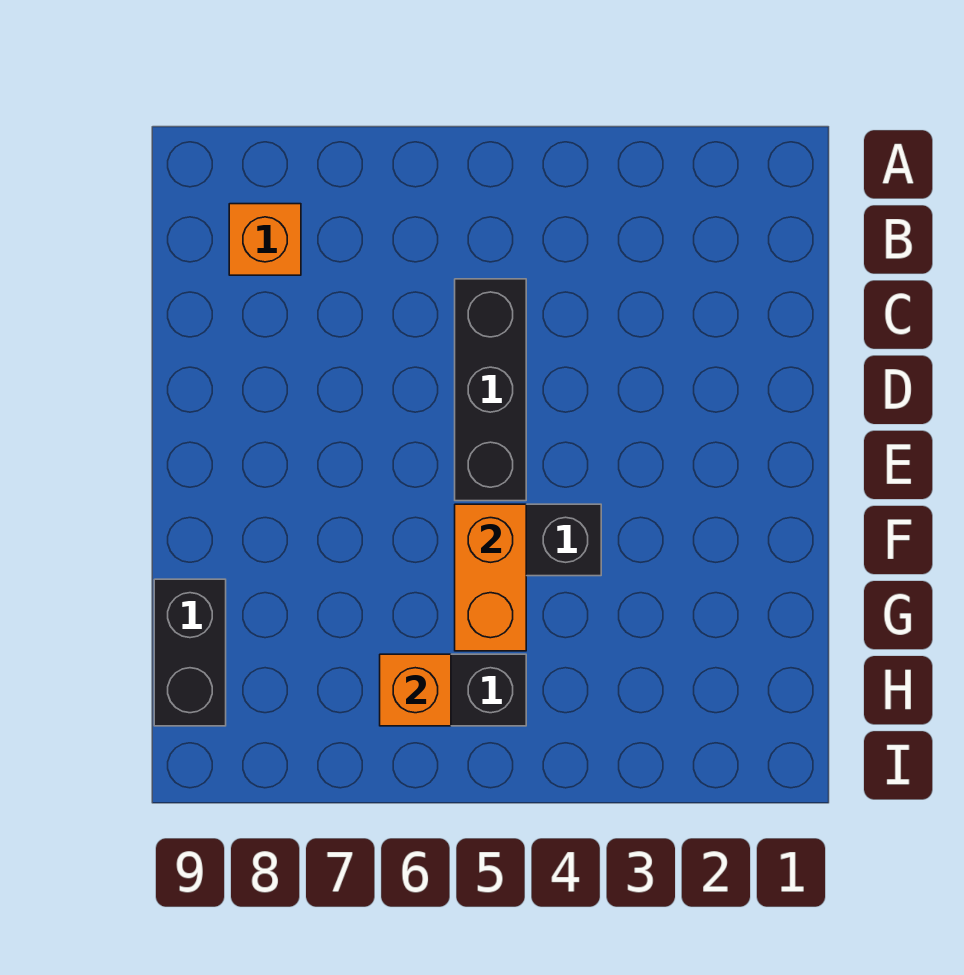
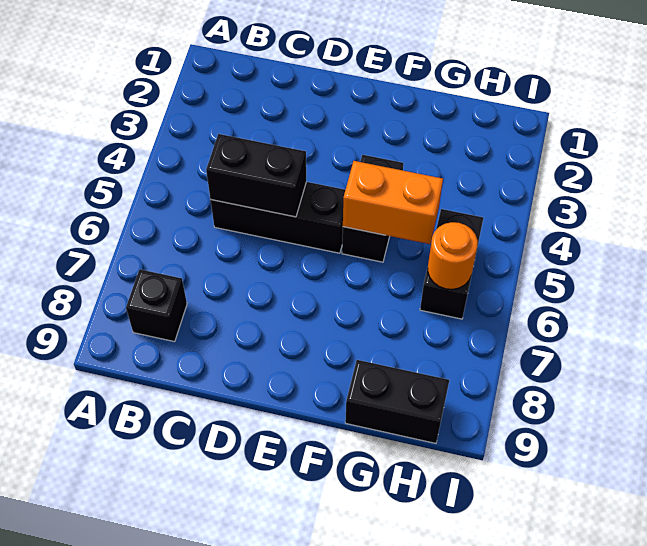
orange brick B8 level 1 -> black brick B8 level 1
none -> black brick C5:D5 level 2
orange brick H6 level 2 -> orange round brick H6 level 2

